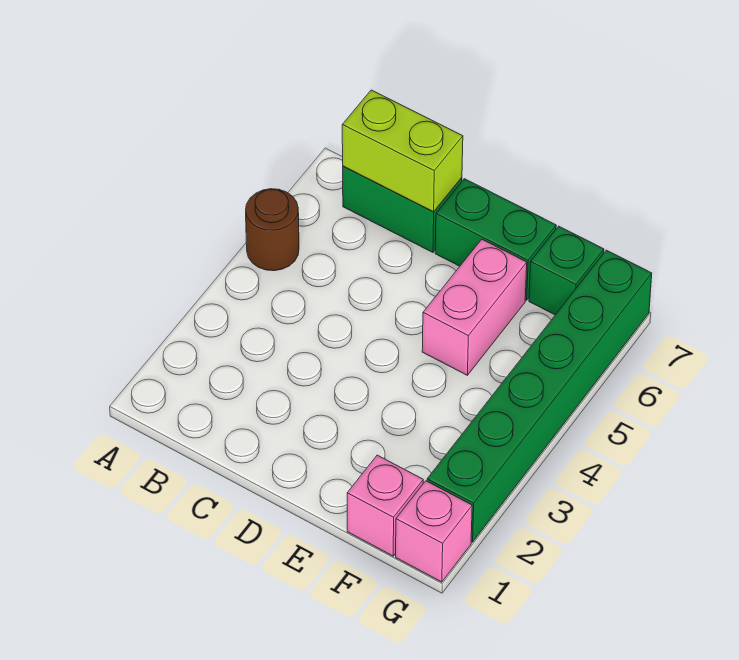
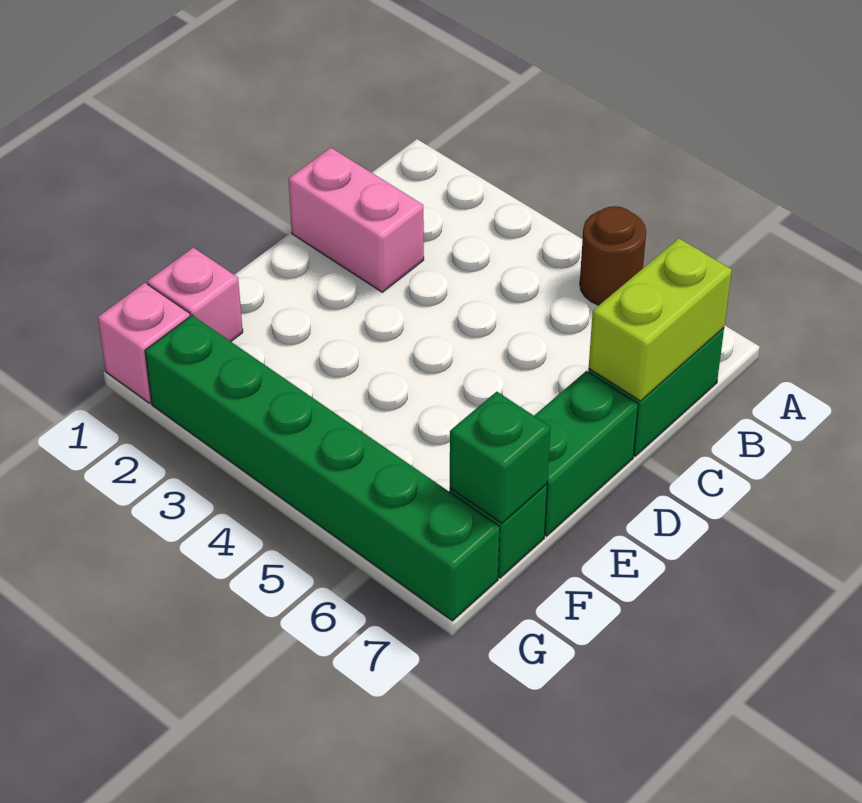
pink brick E5:E6 level 1 -> pink brick C1:C2 level 1
none -> green brick F7 level 2

